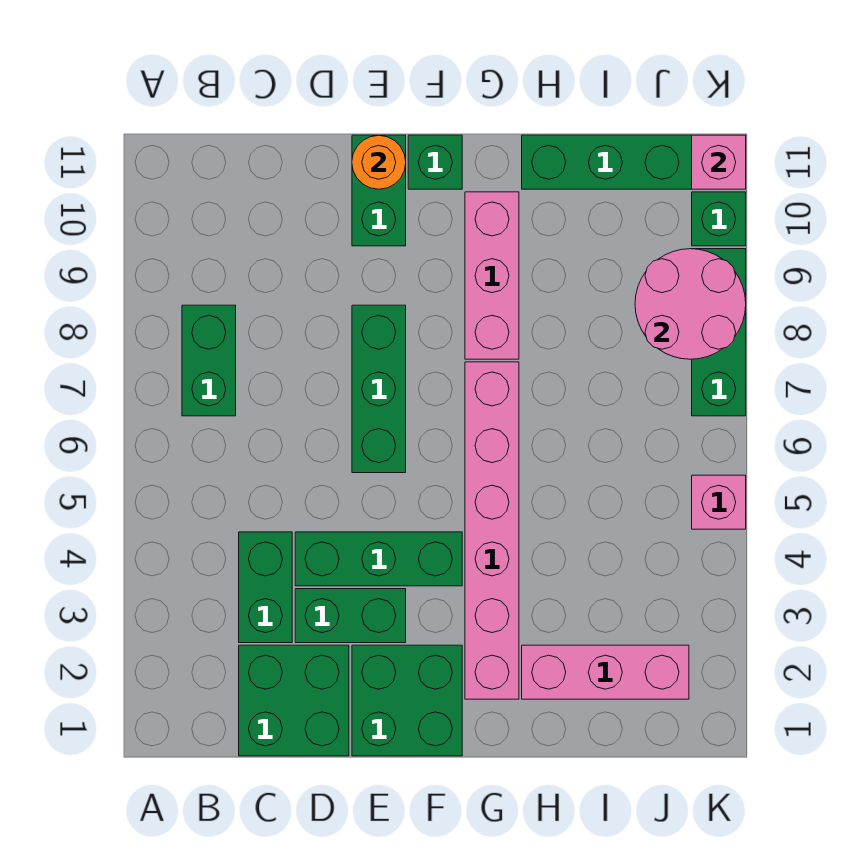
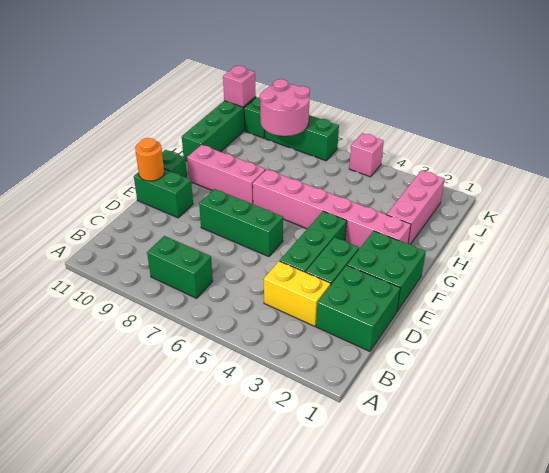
green brick C3:C4 level 1 -> yellow brick C3:C4 level 1

